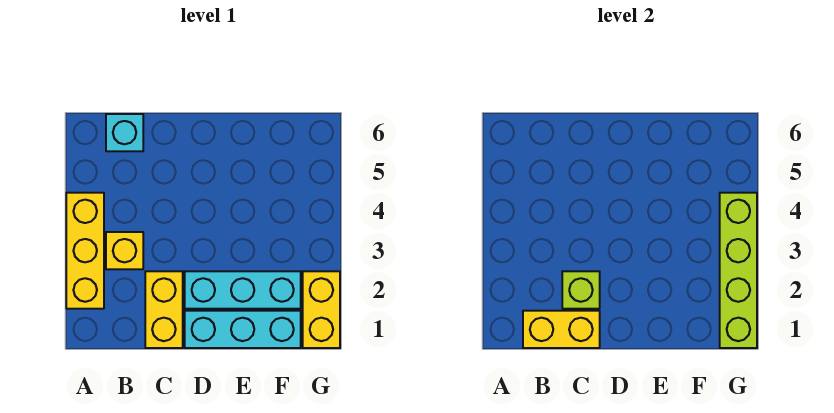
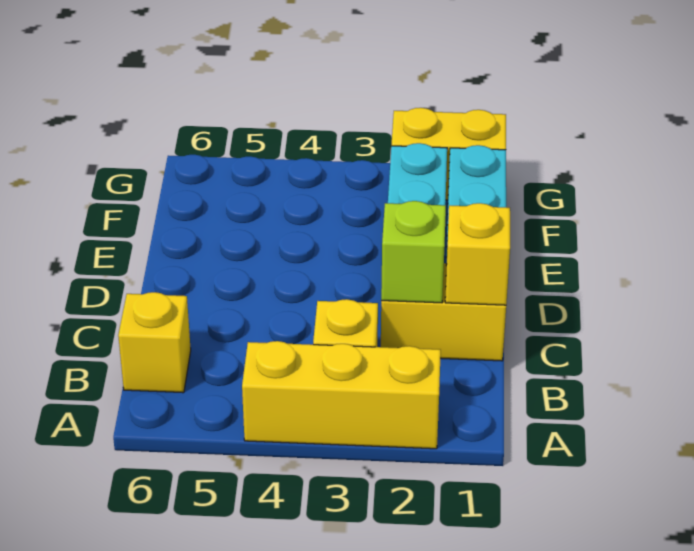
yellow brick B1:C1 level 2 -> yellow brick C1 level 2
cyan brick B6 level 1 -> yellow brick B6 level 1
lime brick G1:G4 level 2 -> none

